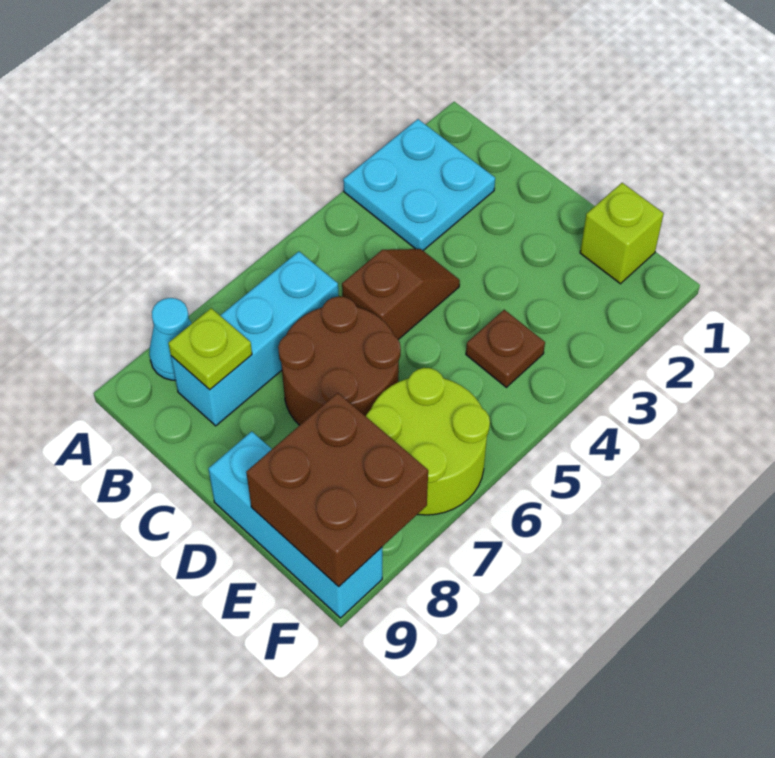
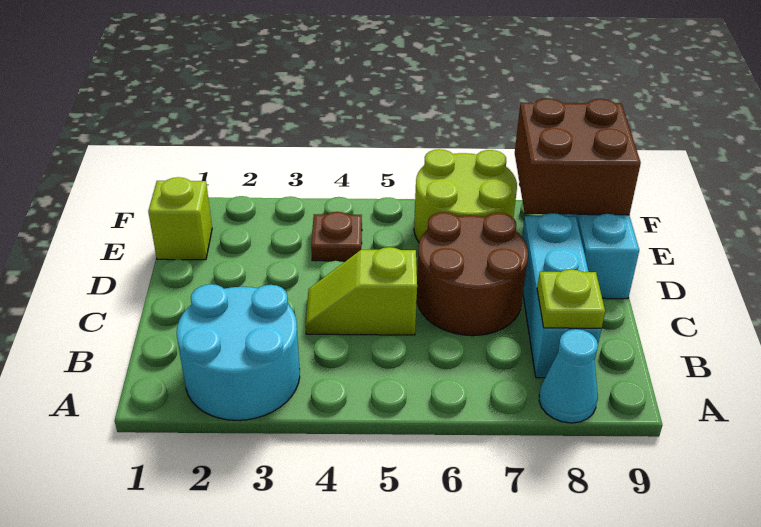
cyan plate A2:B3 level 1 -> cyan round brick A2:B3 level 1
cyan brick B6:B8 level 1 -> cyan brick B8:D8 level 1
brown slope C4:C5 level 1 top 5 -> lime slope C4:C5 level 1 top 5

